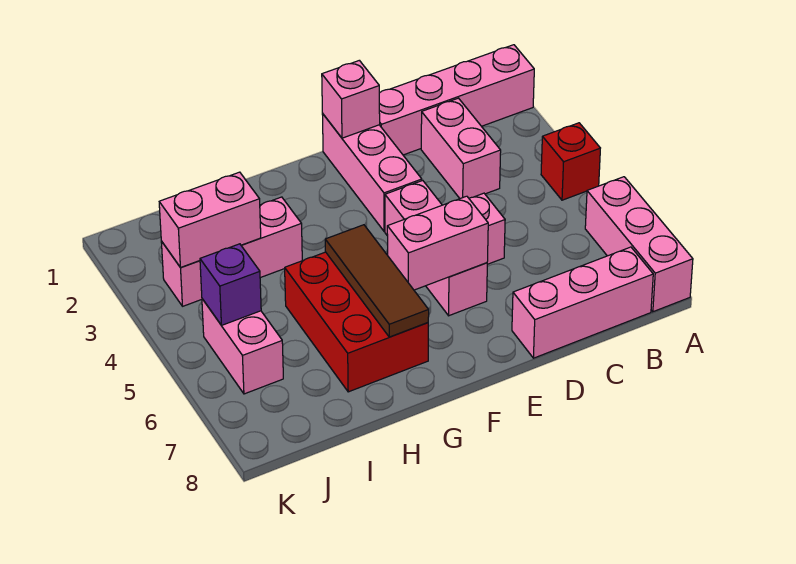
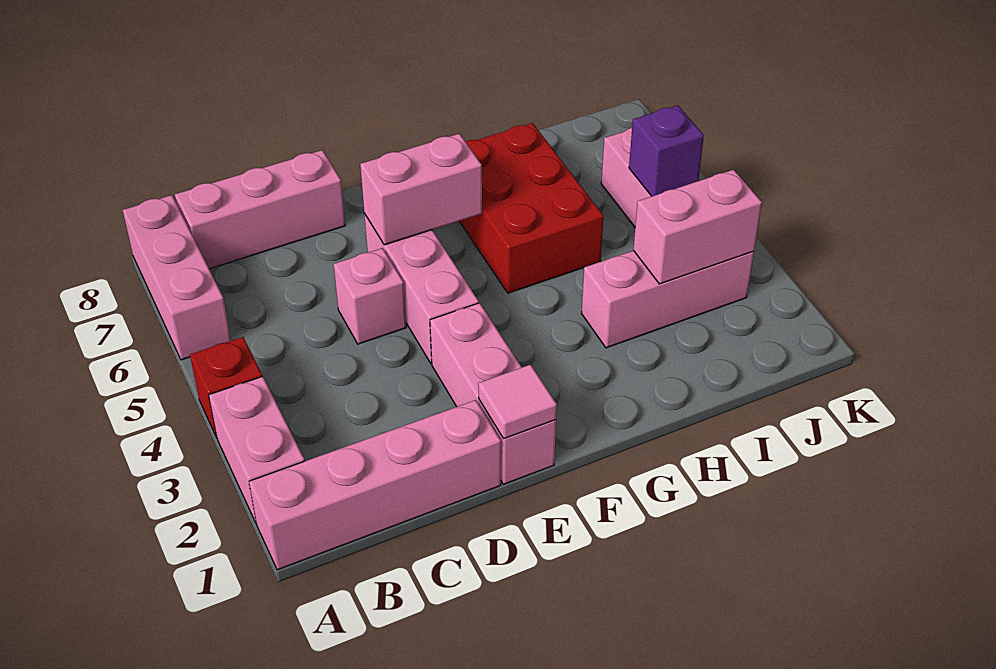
pink brick C2:C3 level 1 -> pink brick A2:A3 level 1
pink brick E1 level 2 -> pink tile E1 level 2
brown tile G5:G7 level 2 -> none

